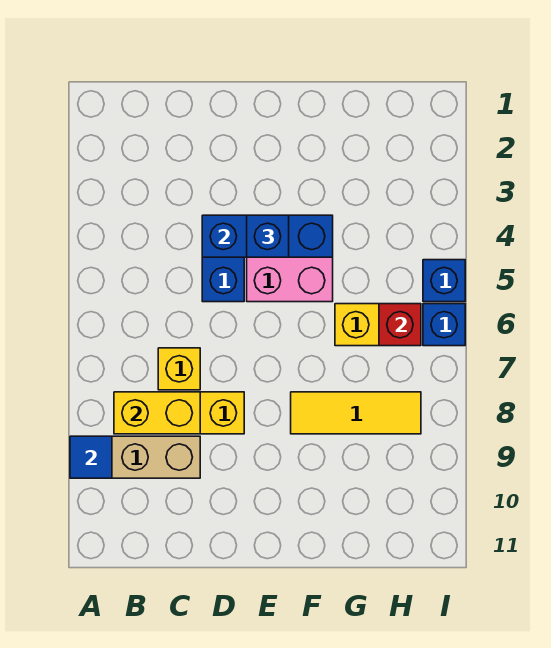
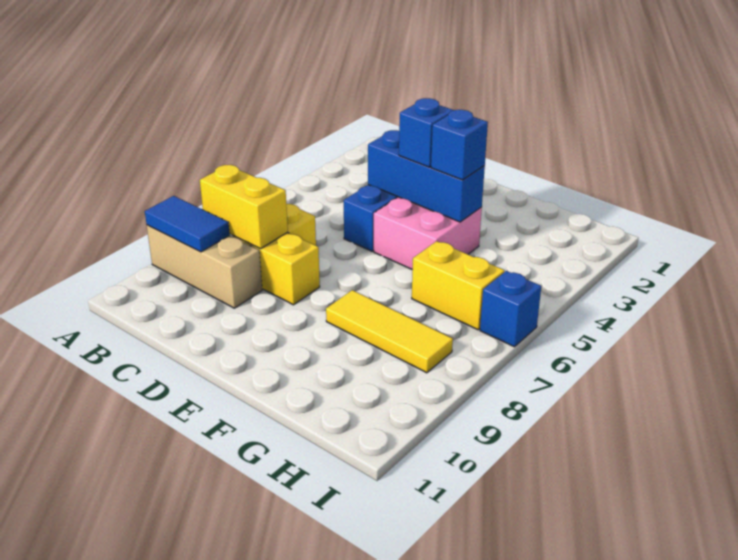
blue tile A9 level 2 -> blue tile A9:B9 level 2
red brick H6 level 2 -> none
blue brick I5 level 1 -> blue brick F4 level 3

